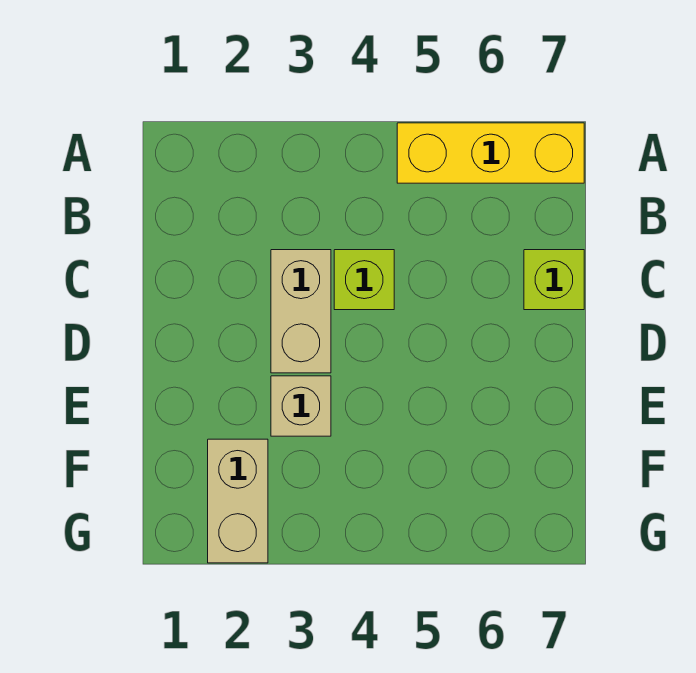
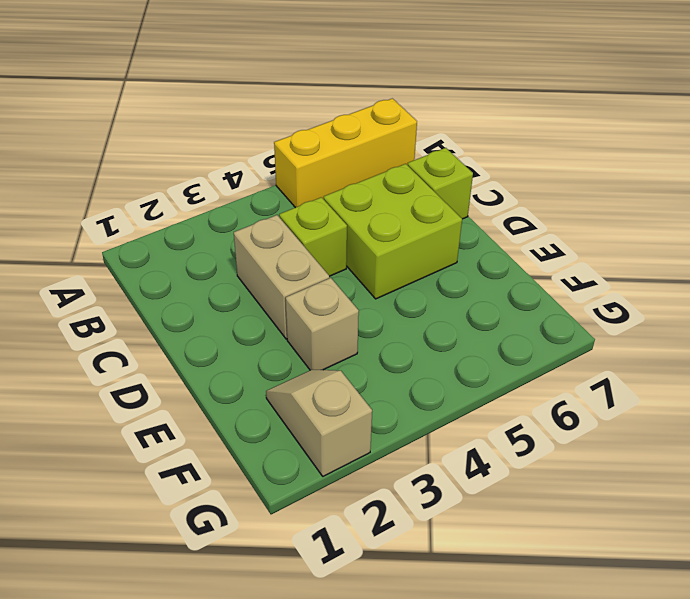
none -> lime brick C5:D6 level 1
tan brick F2:G2 level 1 -> tan slope F2:G2 level 1 top G

